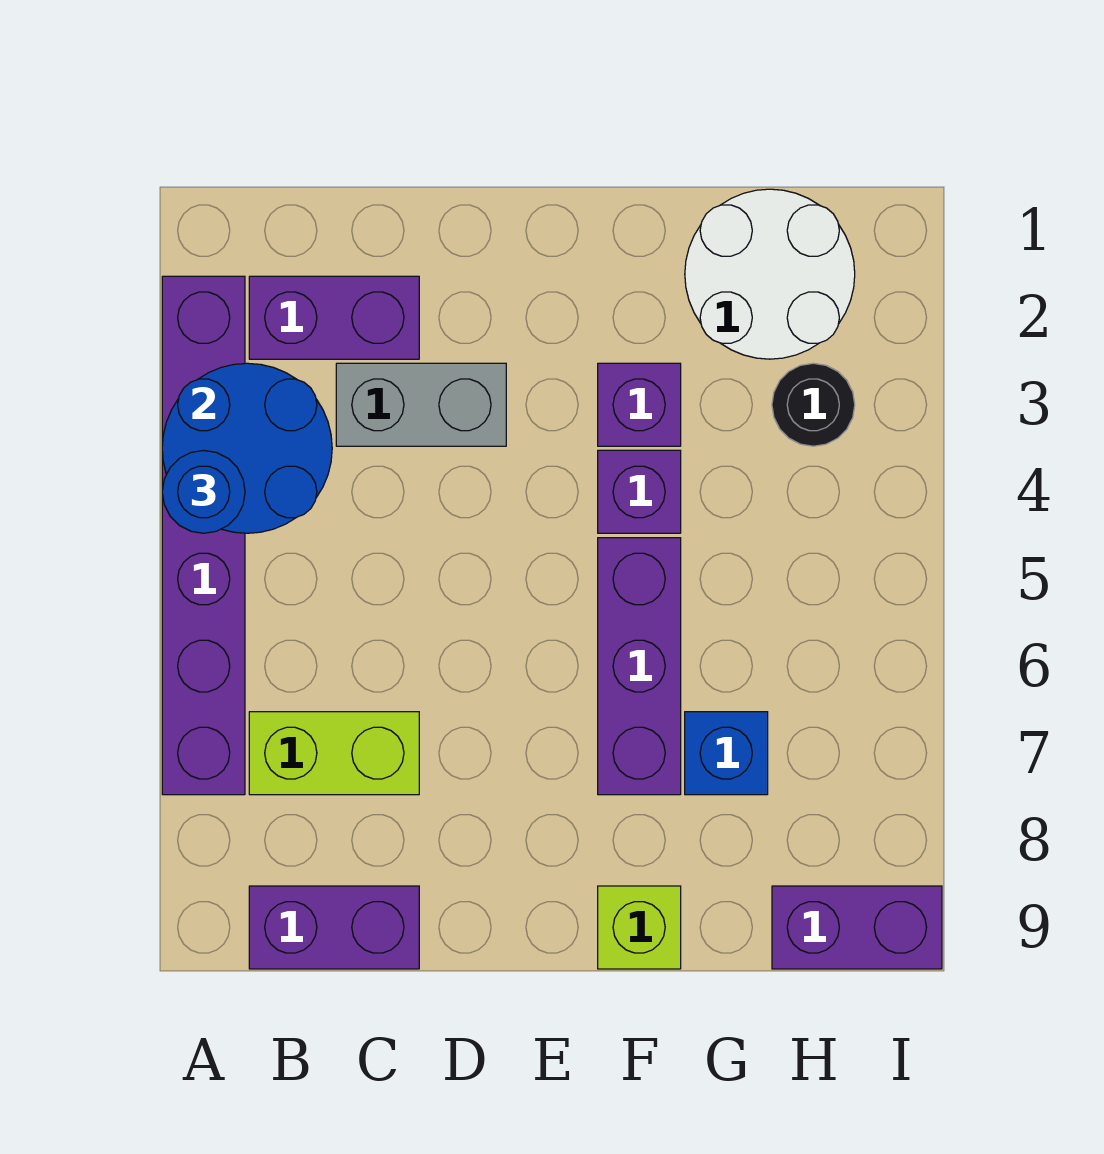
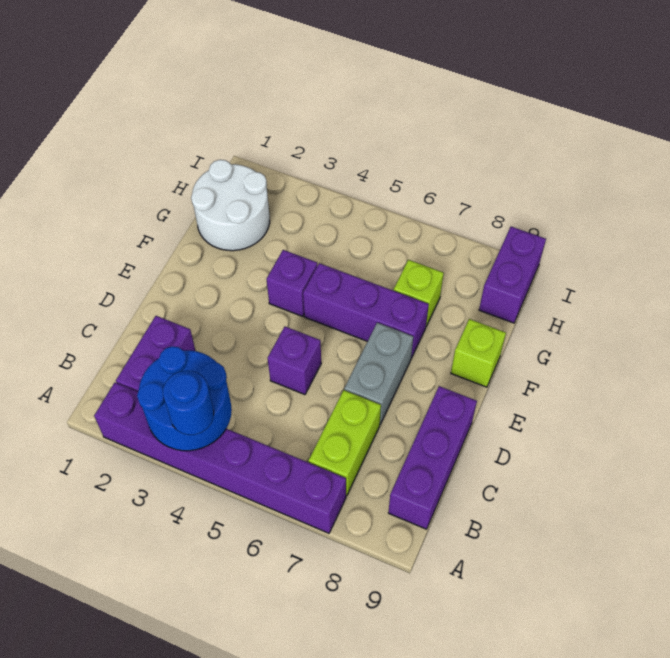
purple brick B9:C9 level 1 -> purple brick B9:D9 level 1
grey brick C3:D3 level 1 -> grey brick D7:E7 level 1
purple brick F3 level 1 -> purple brick D5 level 1
blue brick G7 level 1 -> lime brick G7 level 1
black round brick H3 level 1 -> none

